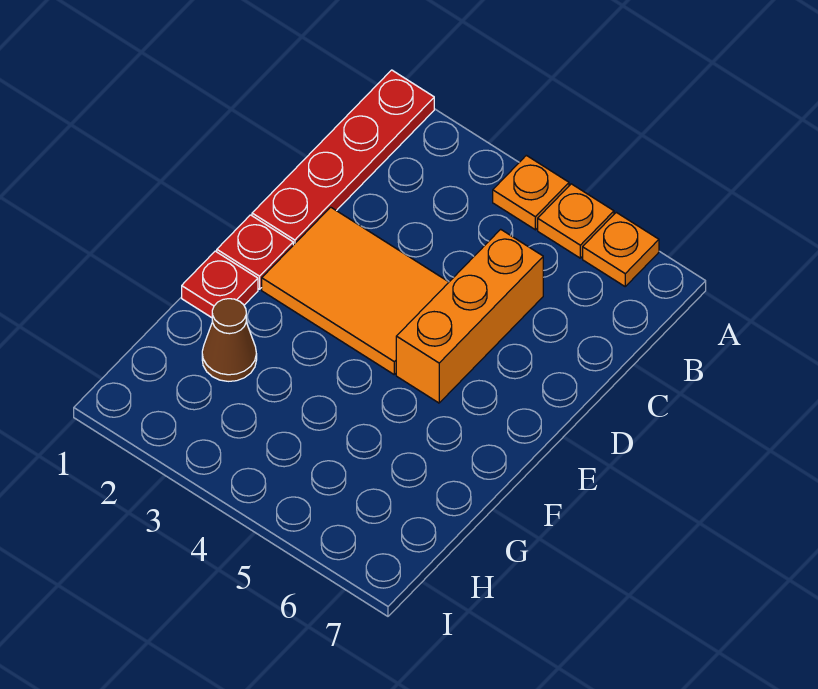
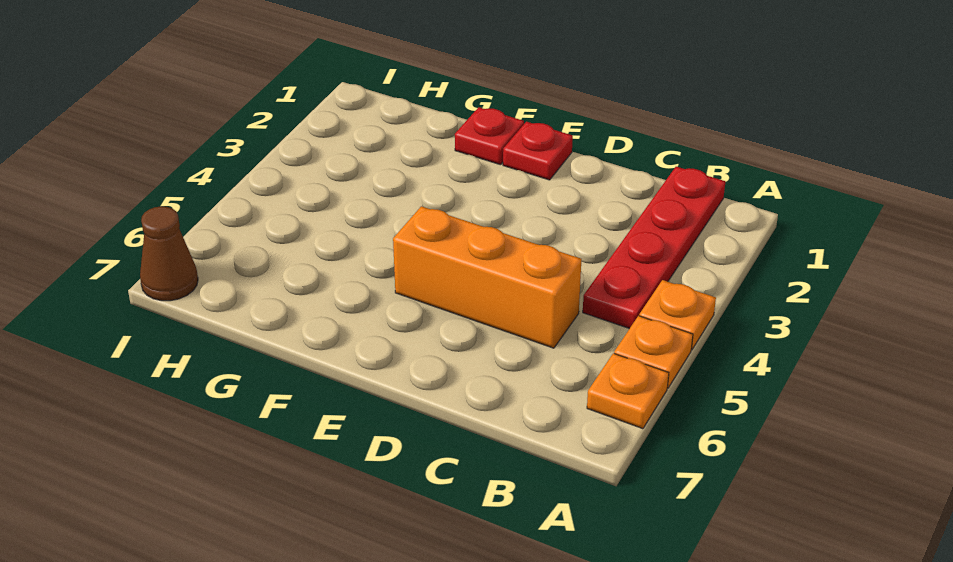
red plate A1:D1 level 1 -> red plate B1:B4 level 1
orange tile D2:E4 level 1 -> none
brown cone G2 level 1 -> brown cone I7 level 1

